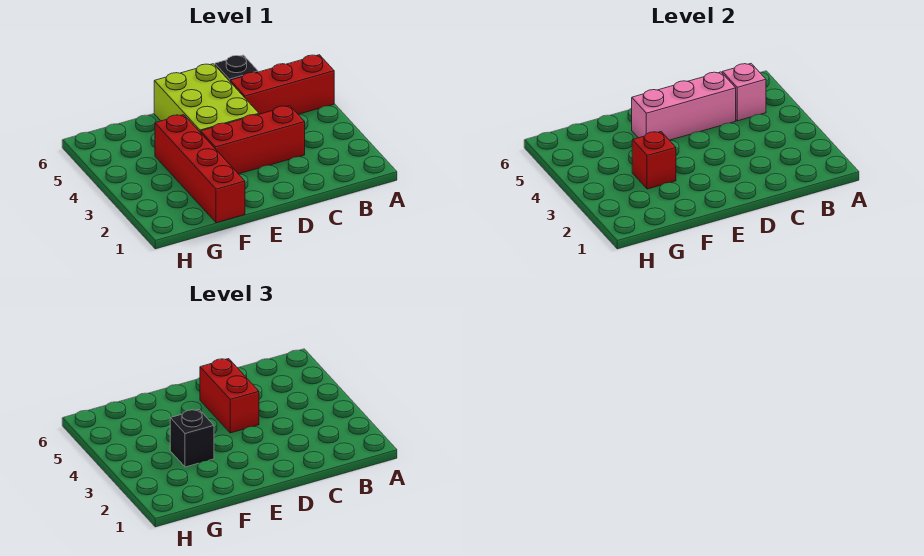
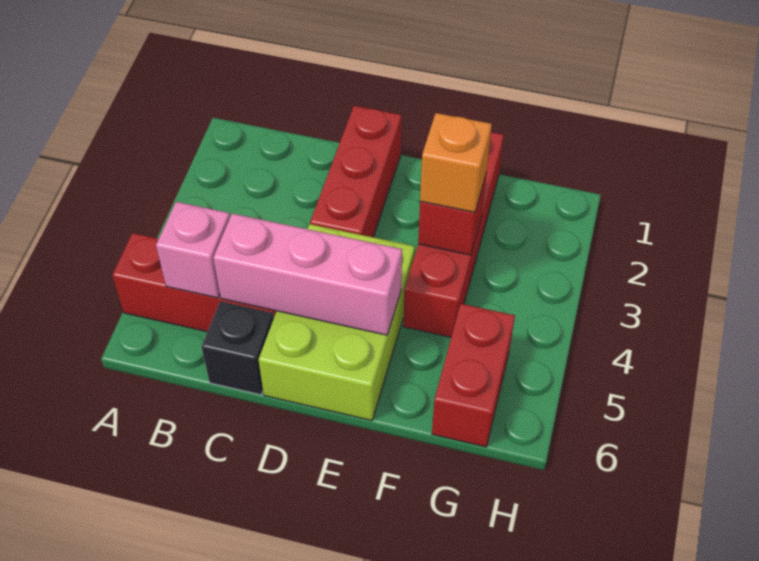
red brick C3:E3 level 1 -> red brick D1:D3 level 1
red brick D4:D5 level 3 -> red brick G5:G6 level 1
black brick F3 level 3 -> orange brick F3 level 3

